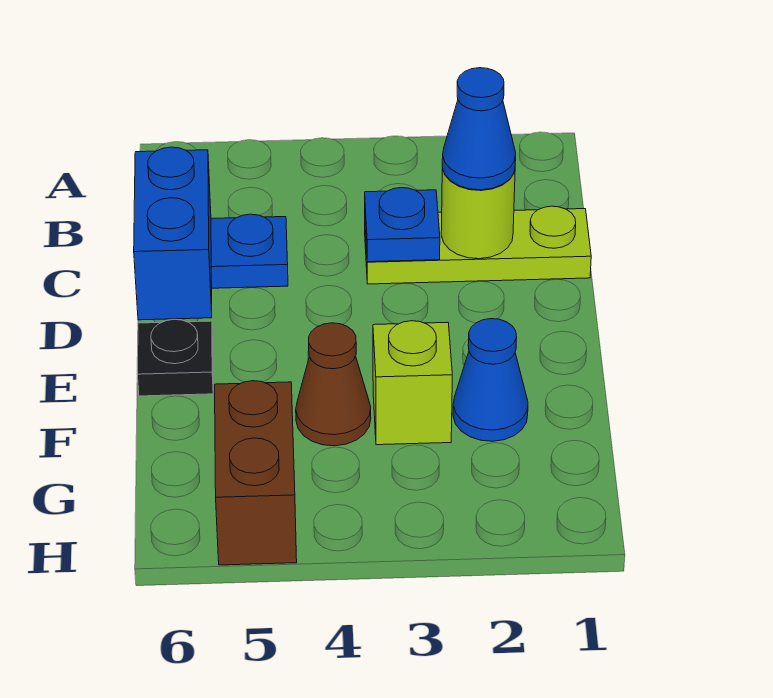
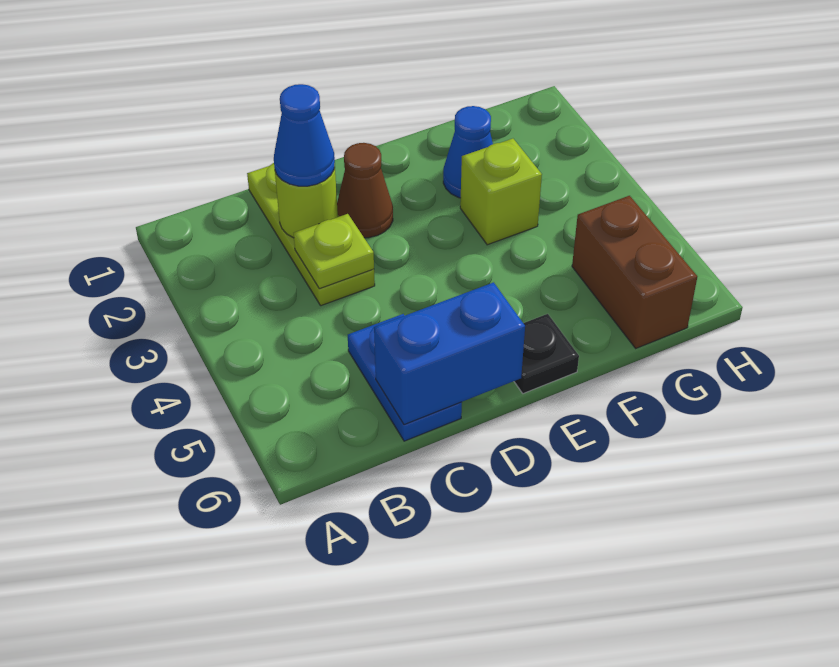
blue plate C3 level 2 -> lime plate C3 level 2
brown cone F4 level 1 -> brown cone D2 level 1
brown brick G5:H5 level 1 -> brown brick G5:G6 level 1

